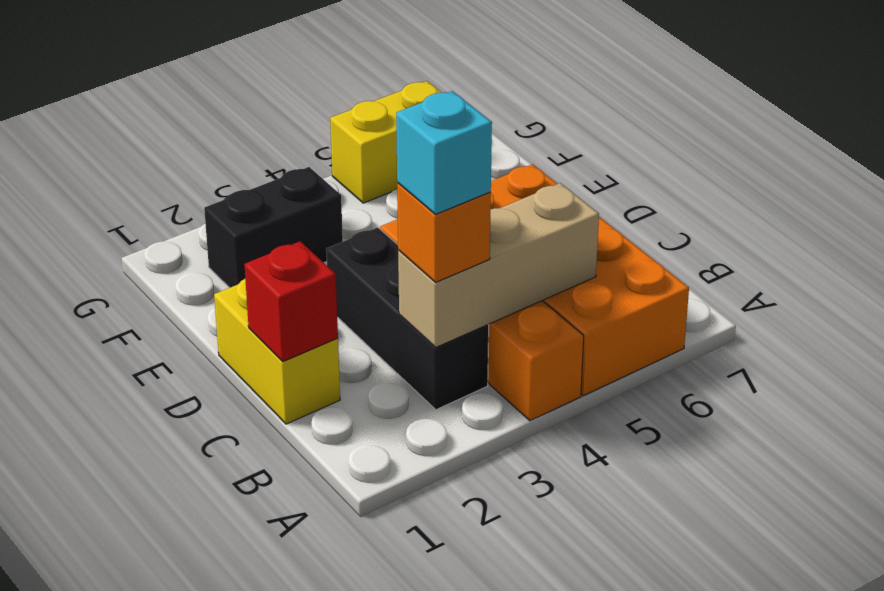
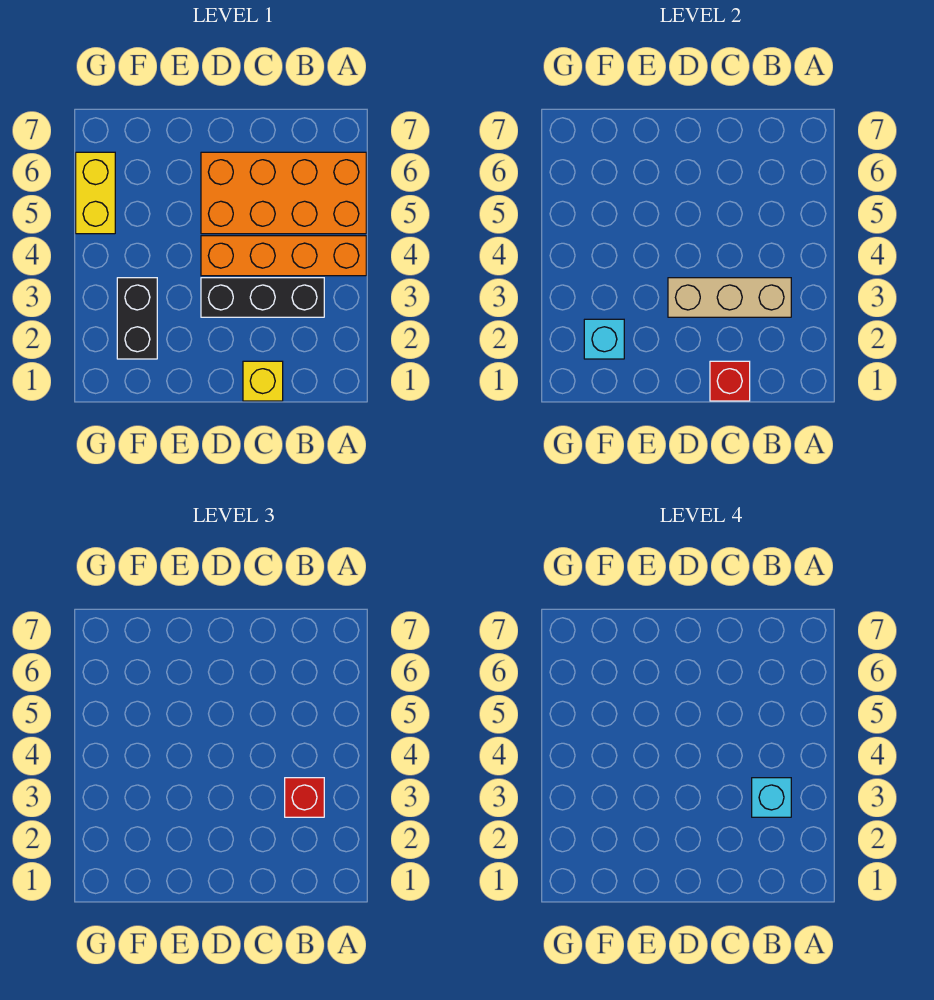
tan brick B3:B5 level 2 -> tan brick B3:D3 level 2
orange brick B3 level 3 -> red brick B3 level 3
yellow brick C1:D1 level 1 -> yellow brick C1 level 1
none -> cyan brick F2 level 2

